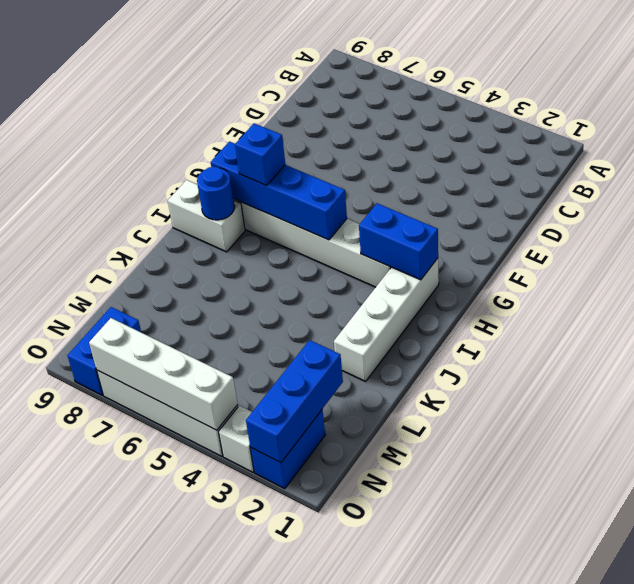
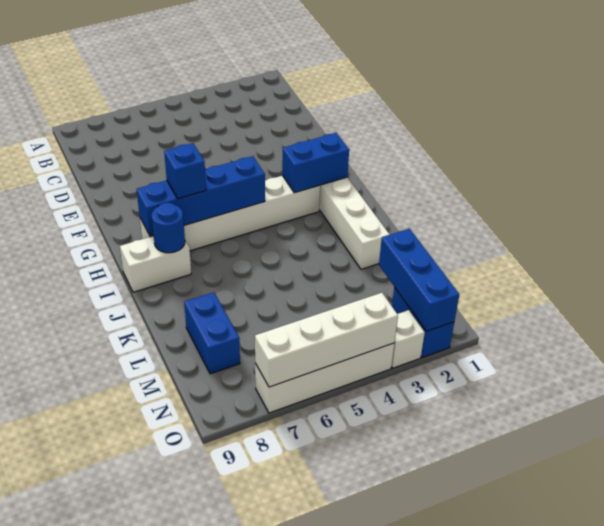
blue brick N8:O8 level 1 -> blue brick L8:M8 level 1

